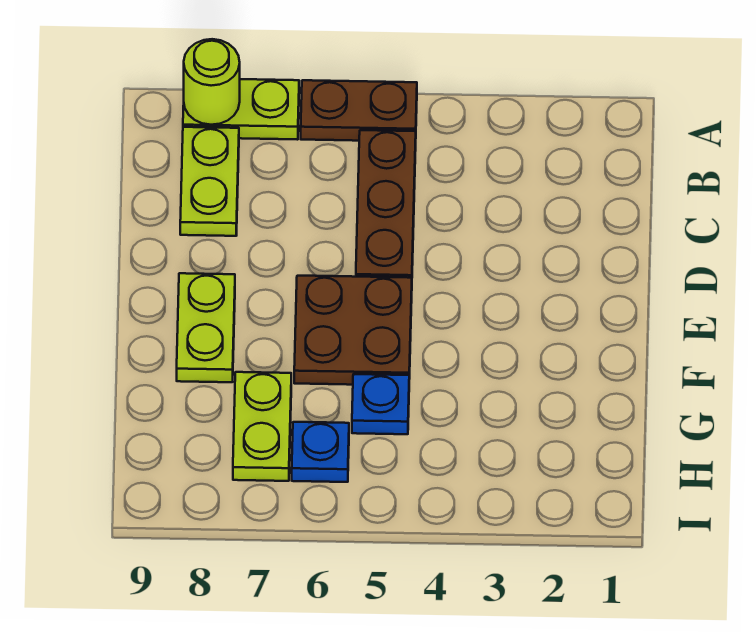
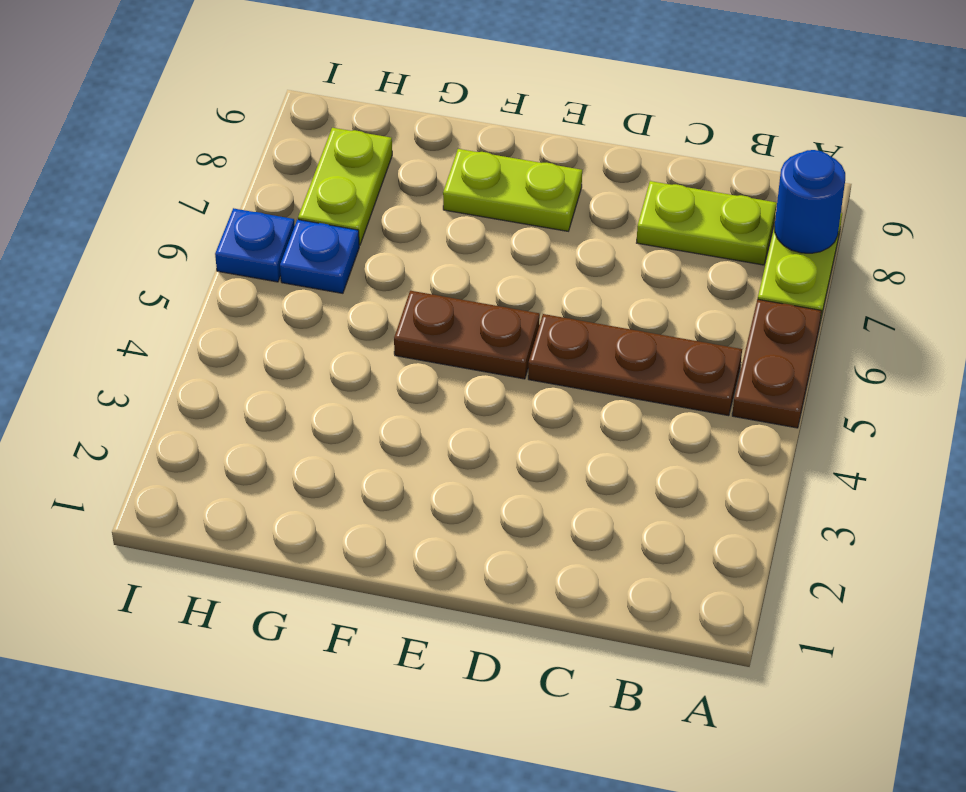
lime round brick A8 level 2 -> blue round brick A8 level 2
brown plate E5:F6 level 1 -> brown plate E5:F5 level 1
blue plate G5 level 1 -> blue plate I6 level 1
lime plate G7:H7 level 1 -> lime plate H7:H8 level 1

